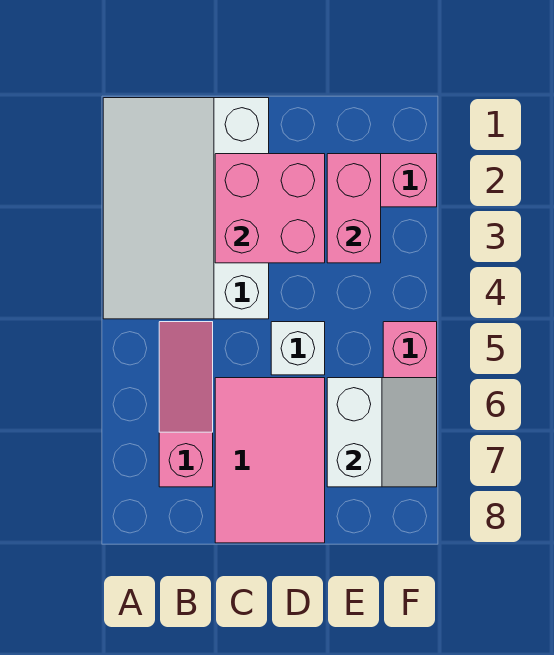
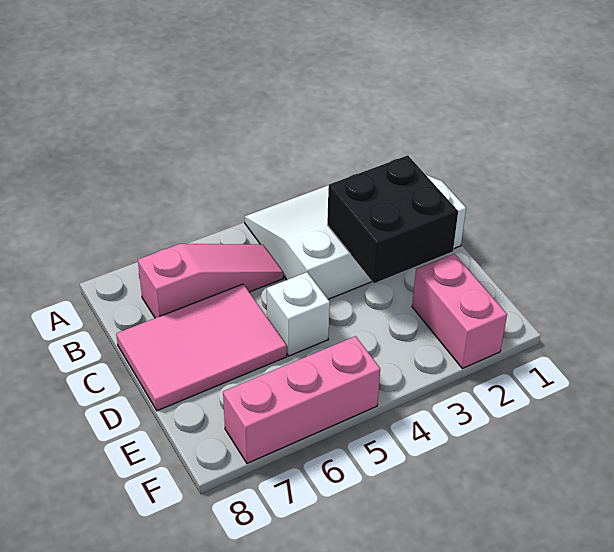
pink brick C2:D3 level 2 -> black brick C2:D3 level 2
pink brick E2:E3 level 2 -> none
white slope E6:F7 level 2 top E -> none

